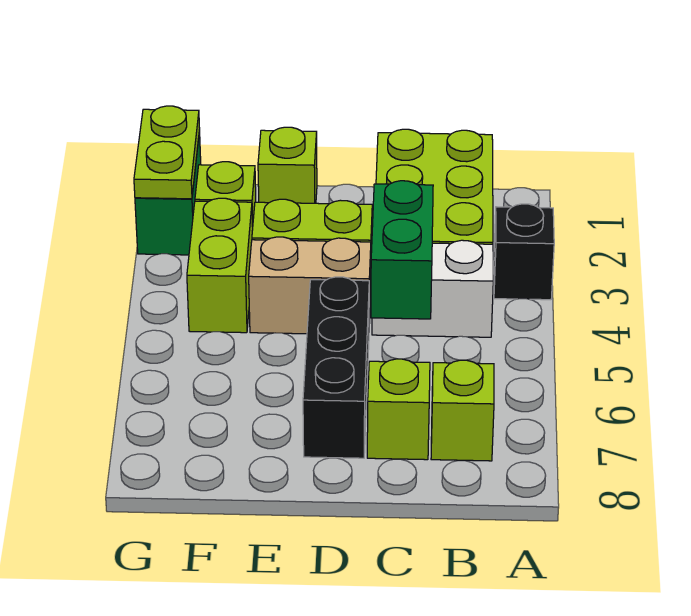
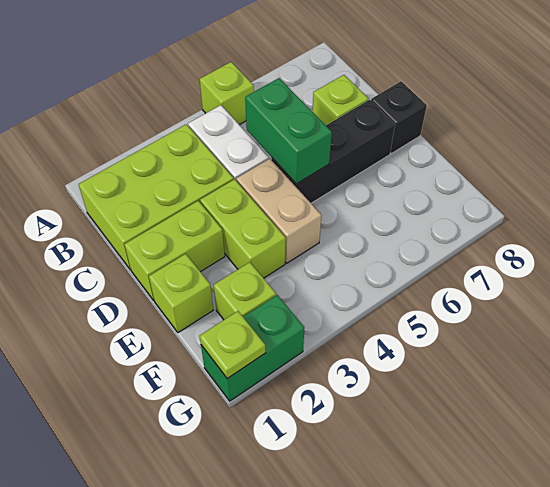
black brick A3 level 1 -> black brick D8 level 1
lime brick B7 level 1 -> lime brick A5 level 1
green brick C4:C5 level 2 -> green brick C5:D5 level 2
lime brick F3:F4 level 1 -> lime brick D1:D2 level 1
lime plate G1:G2 level 2 -> lime plate G1 level 2

